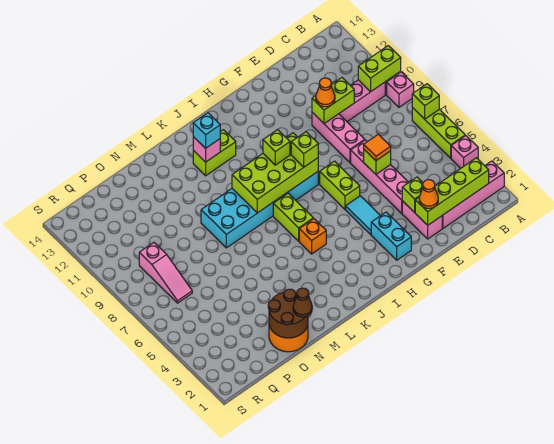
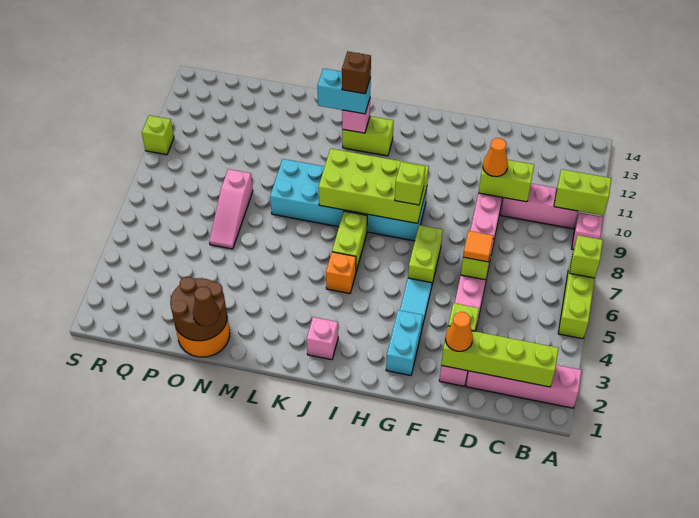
pink brick A4 level 1 -> pink brick J2 level 1
lime brick I9 level 3 -> lime brick S10 level 1
cyan brick K12 level 3 -> cyan brick K12:L12 level 3
none -> brown brick K12 level 4
pink slope Q7:Q9 level 1 top 9 -> pink slope O6:O8 level 1 top 8

